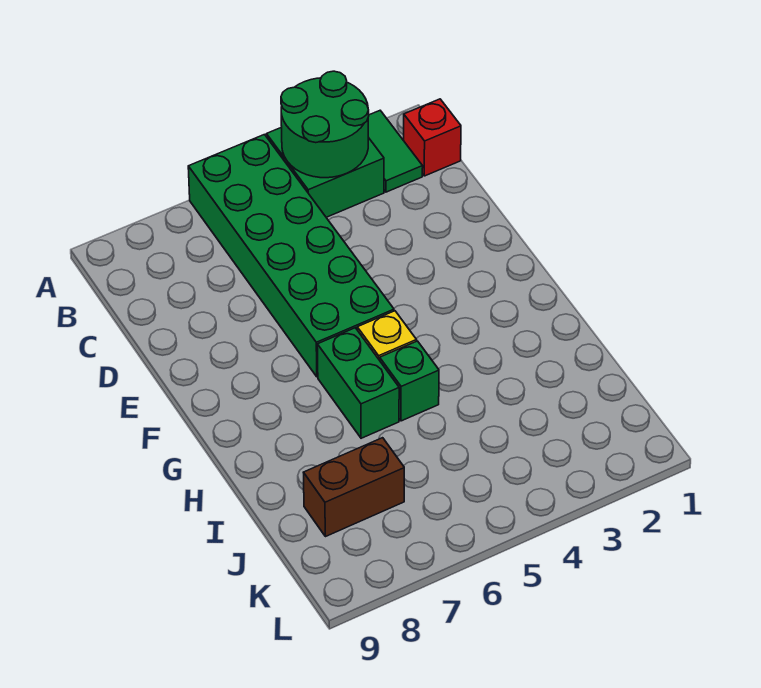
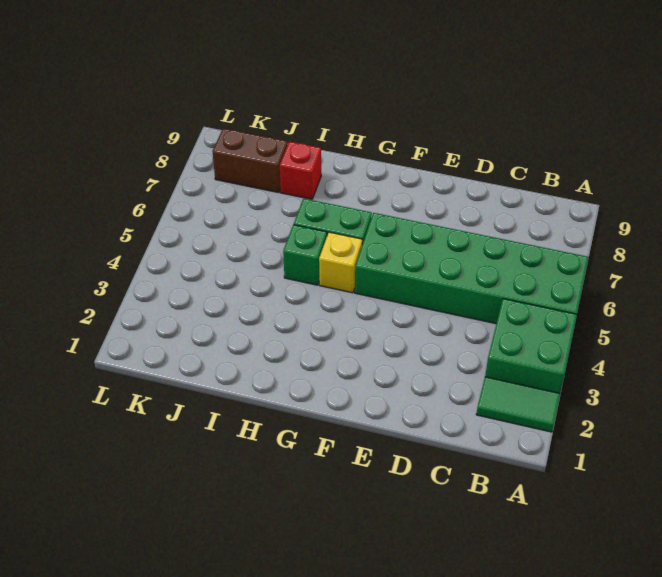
green round brick A3:B4 level 2 -> none
red brick B1 level 1 -> red brick I8 level 1
brown brick J7:J8 level 1 -> brown brick J8:K8 level 1

